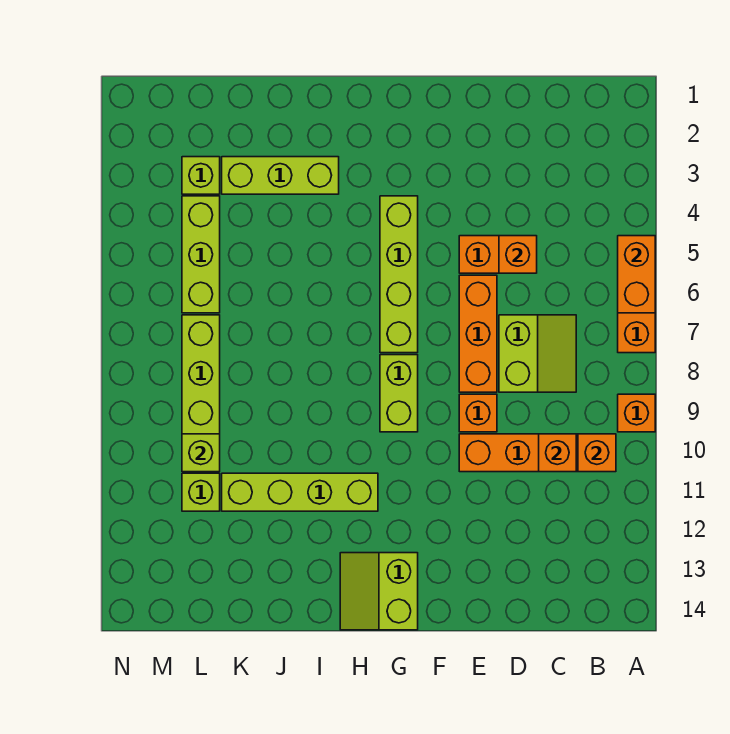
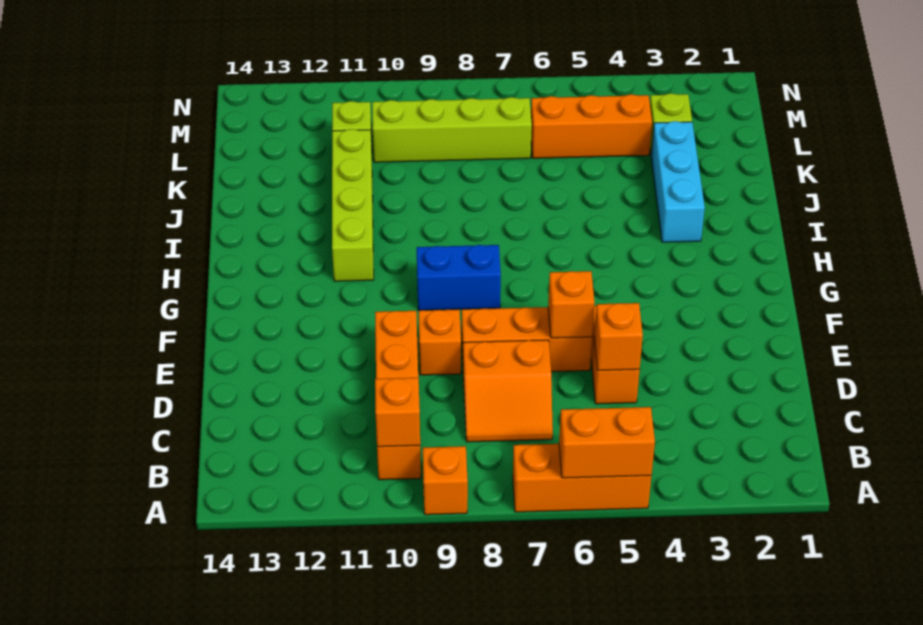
lime slope C7:D8 level 1 top D -> orange slope C7:D8 level 1 top D
orange brick C10 level 2 -> orange brick E6 level 2
lime brick G4:G7 level 1 -> none
lime brick G8:G9 level 1 -> blue brick G8:G9 level 1
lime slope G13:H14 level 1 top G -> none
lime brick I3:K3 level 1 -> cyan brick I3:K3 level 1
lime brick L4:L6 level 1 -> orange brick L4:L6 level 1
lime brick L10 level 2 -> none

